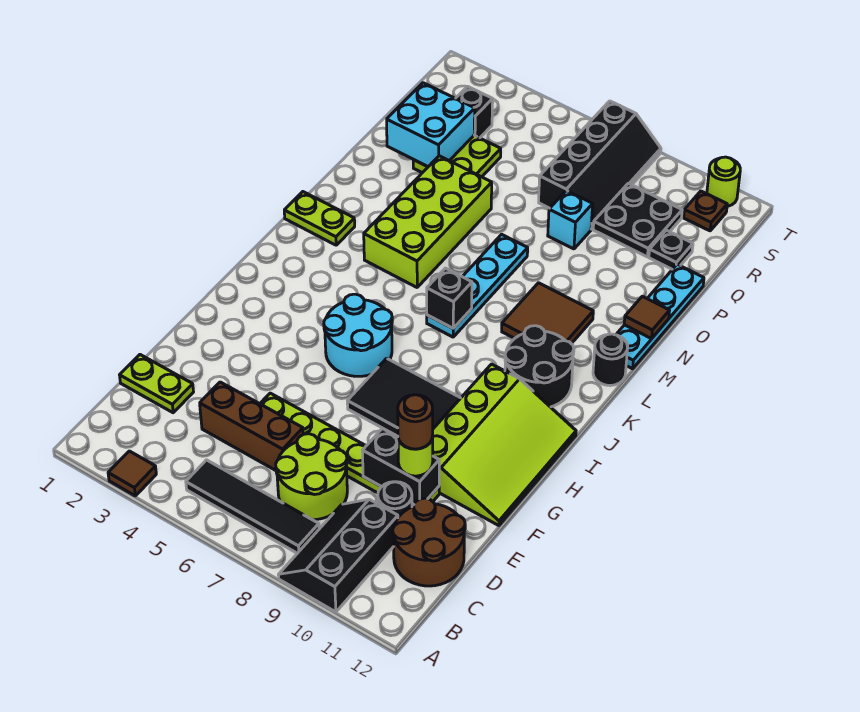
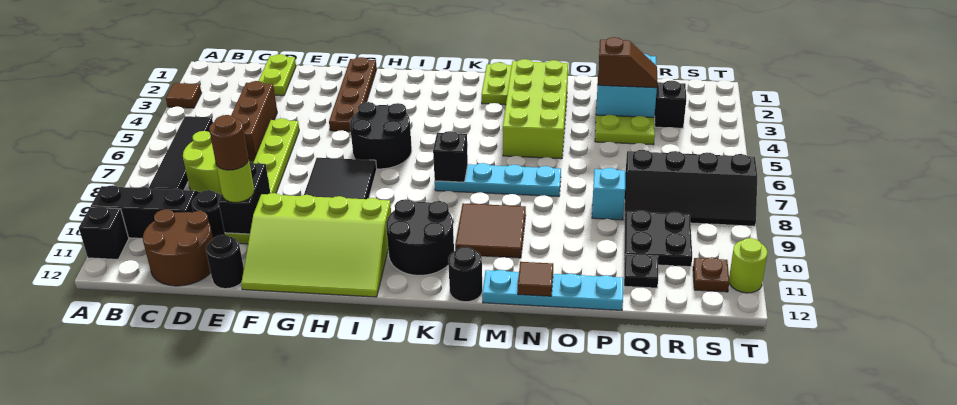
none -> black brick A11 level 1
none -> black round brick E12 level 1
none -> brown plate G1:G4 level 1
cyan round brick H5:I6 level 1 -> black round brick H5:I6 level 1
lime brick L4:O5 level 1 -> lime brick M2:N5 level 1
none -> brown slope P3:Q3 level 3 top P

